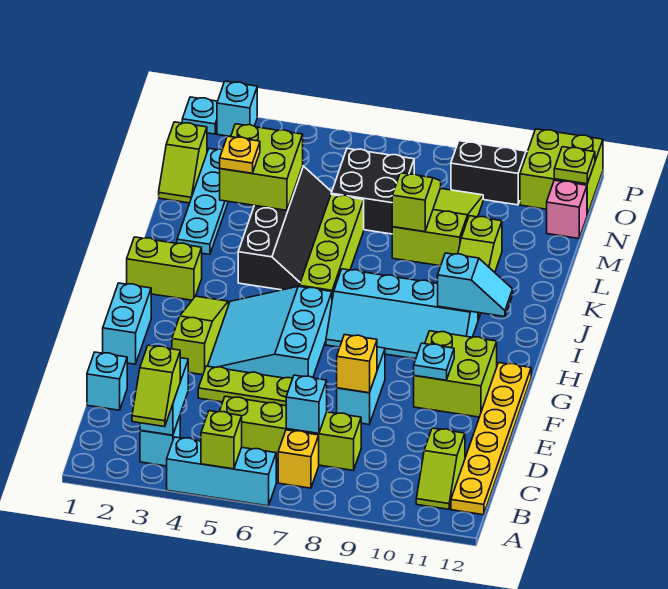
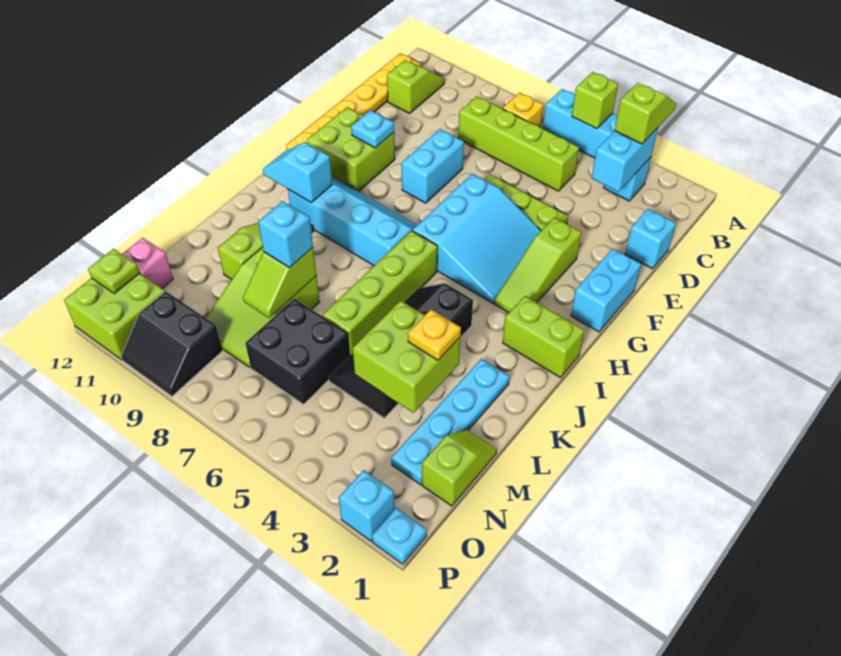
cyan brick C7 level 2 -> cyan brick L8 level 3
yellow brick E8 level 2 -> none

